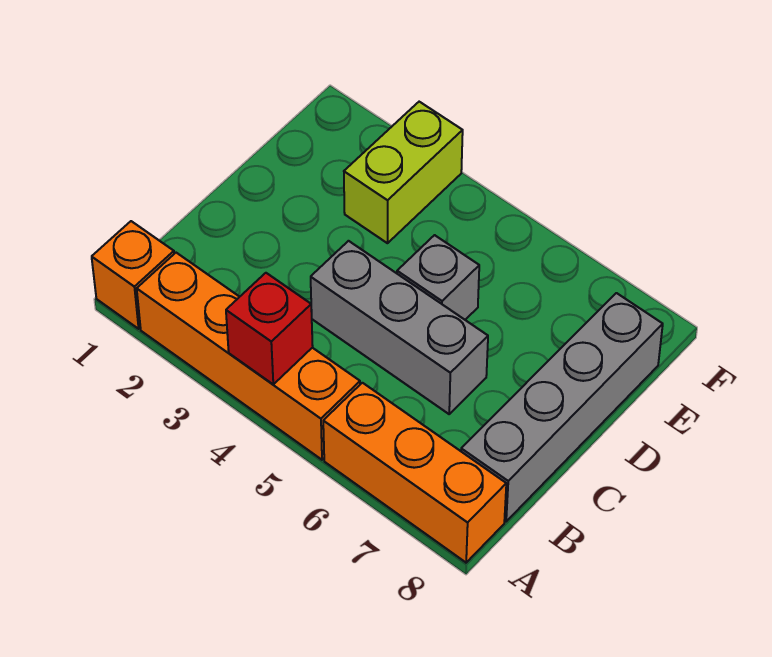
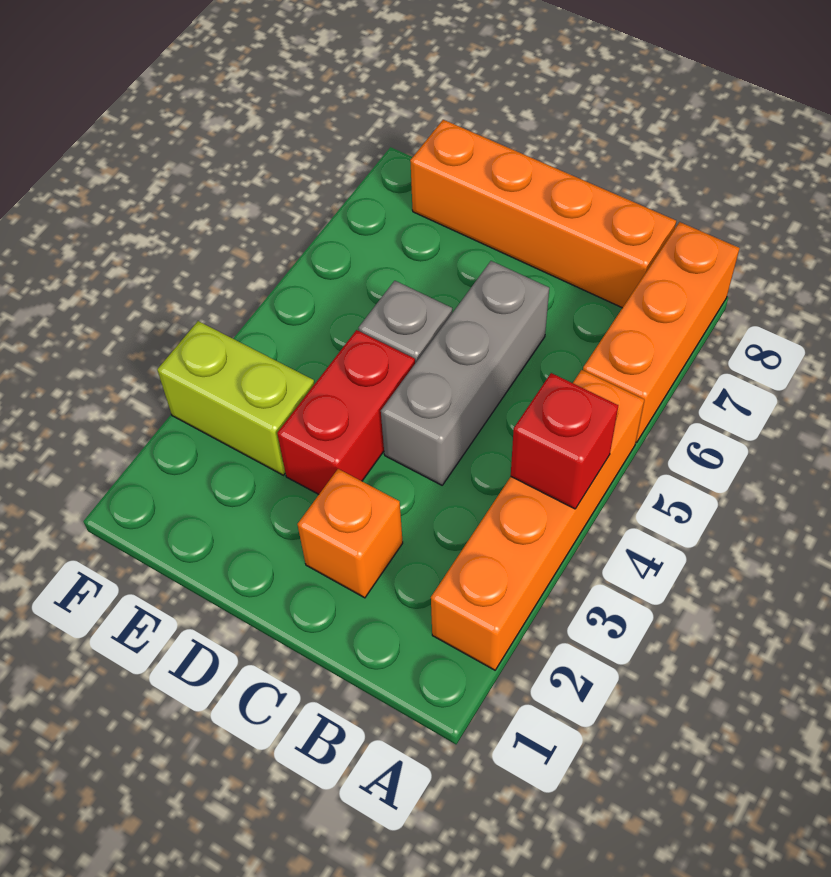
orange brick A1 level 1 -> orange brick C2 level 1
grey brick B8:E8 level 1 -> orange brick B8:E8 level 1
none -> red brick D3:D4 level 1

